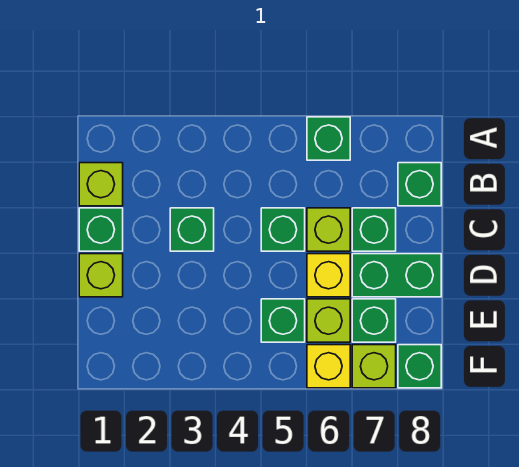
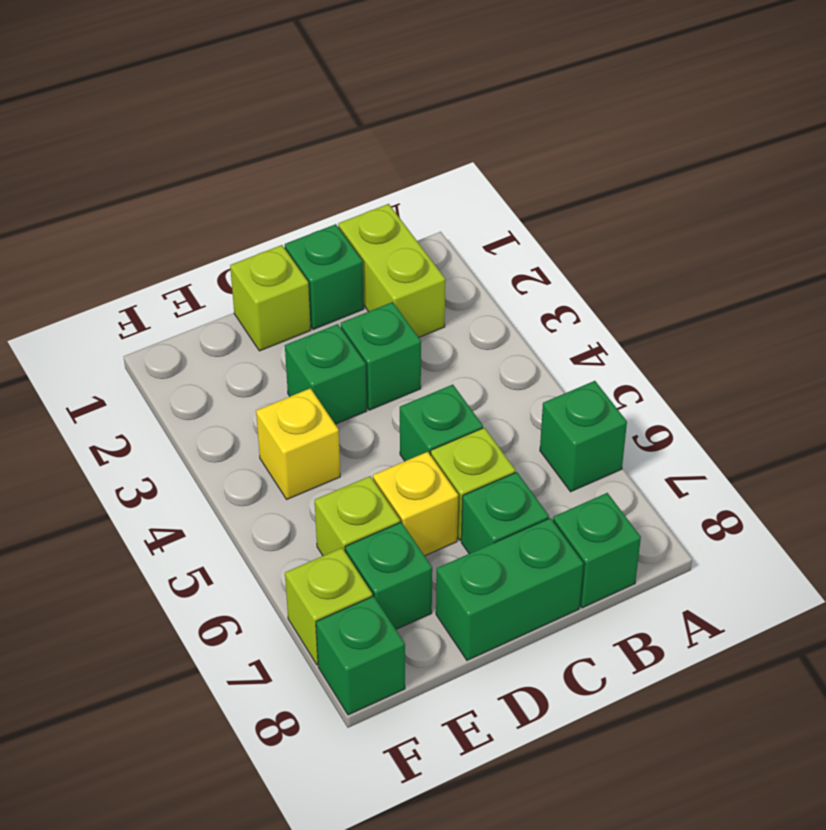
lime brick B1 level 1 -> lime brick B1:B2 level 1
green brick D7:D8 level 1 -> green brick C8:D8 level 1
green brick E5 level 1 -> green brick D3 level 1
yellow brick F6 level 1 -> yellow brick E4 level 1

